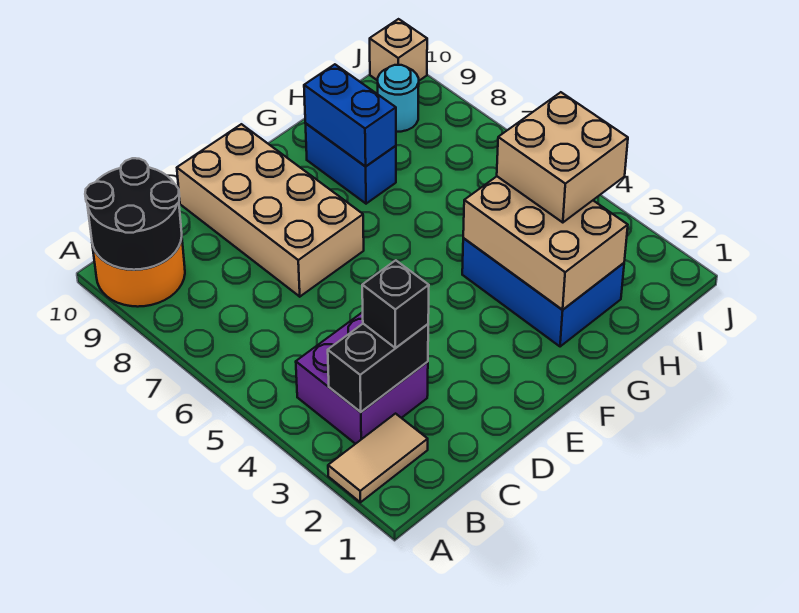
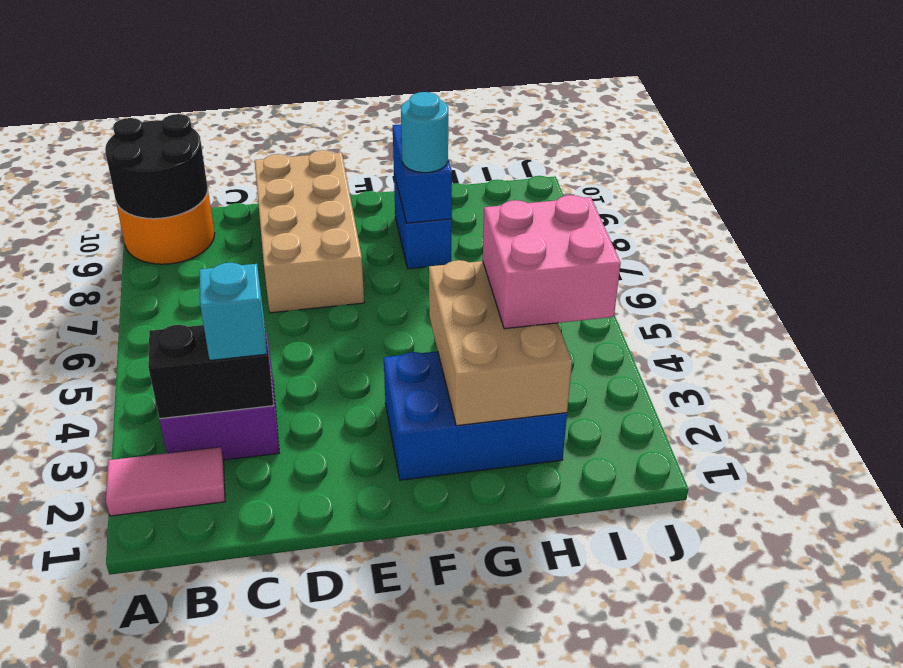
tan tile A2:B2 level 1 -> pink tile A2:B2 level 1
black brick C3 level 3 -> cyan brick C3 level 3
blue brick G2:H4 level 1 -> blue brick F2:H3 level 1
tan brick H3:I4 level 3 -> pink brick H3:I4 level 3
cyan round brick I9 level 1 -> cyan round brick G8 level 3
tan brick J10 level 1 -> none

